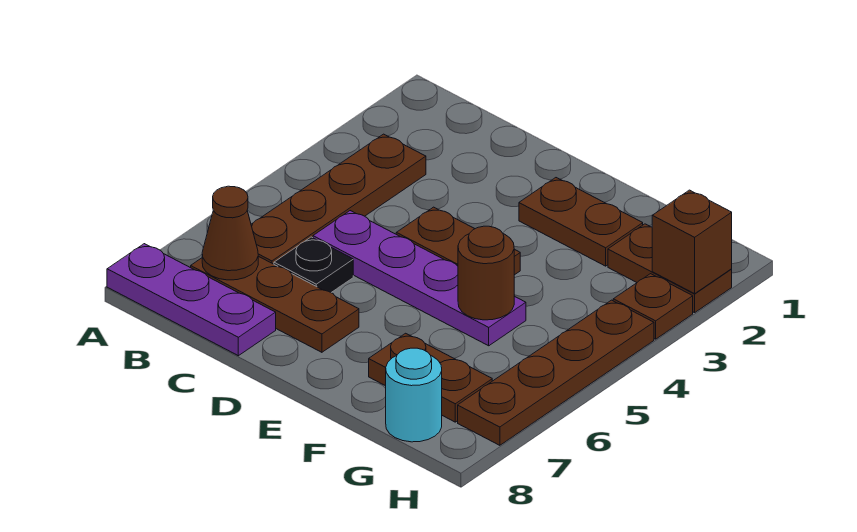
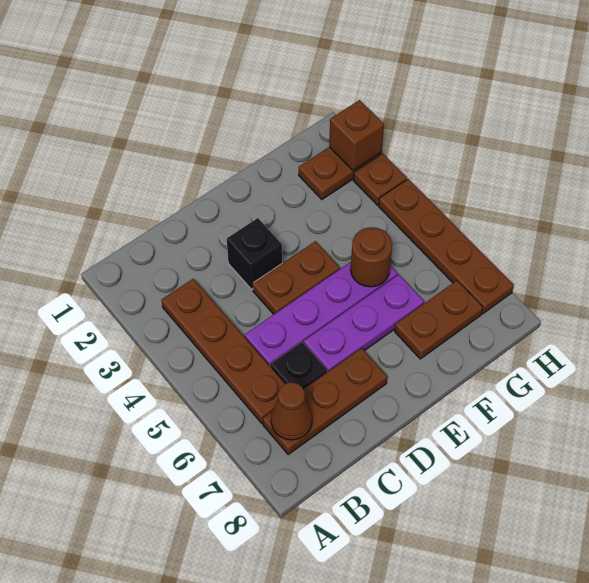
purple plate A8:C8 level 1 -> purple plate D6:F6 level 1
none -> black brick D3 level 1
brown plate E2:F2 level 1 -> none
cyan round brick G8 level 1 -> none

